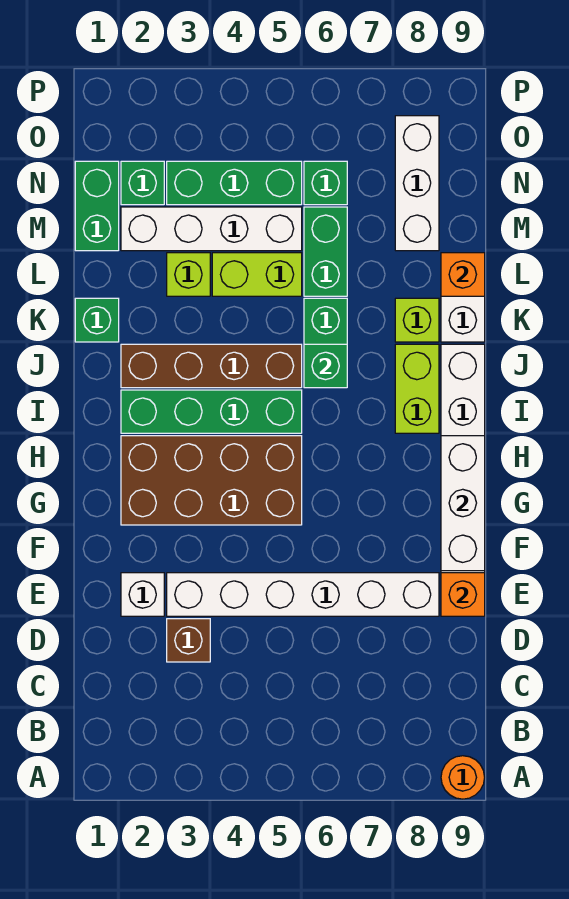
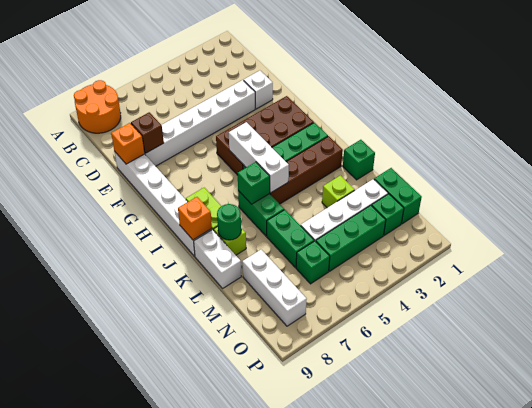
orange round brick A9 level 1 -> orange round brick A8:B9 level 1
brown brick D3 level 1 -> brown brick E8 level 2
white brick F9:H9 level 2 -> white brick H5:J5 level 2
none -> green round brick K8 level 2
lime brick L4:L5 level 1 -> none
orange brick L9 level 2 -> orange brick J9 level 2

